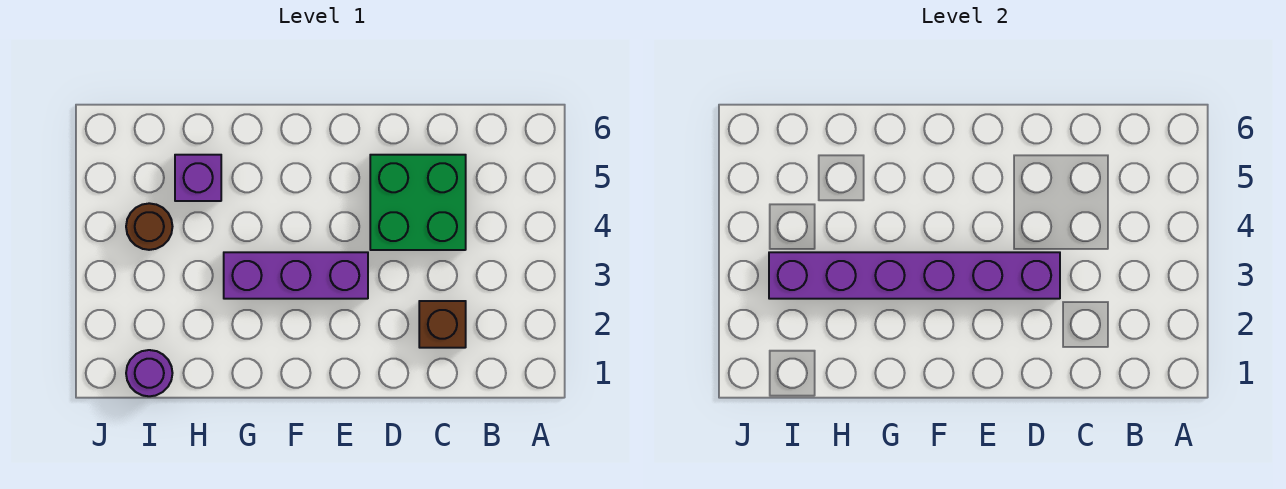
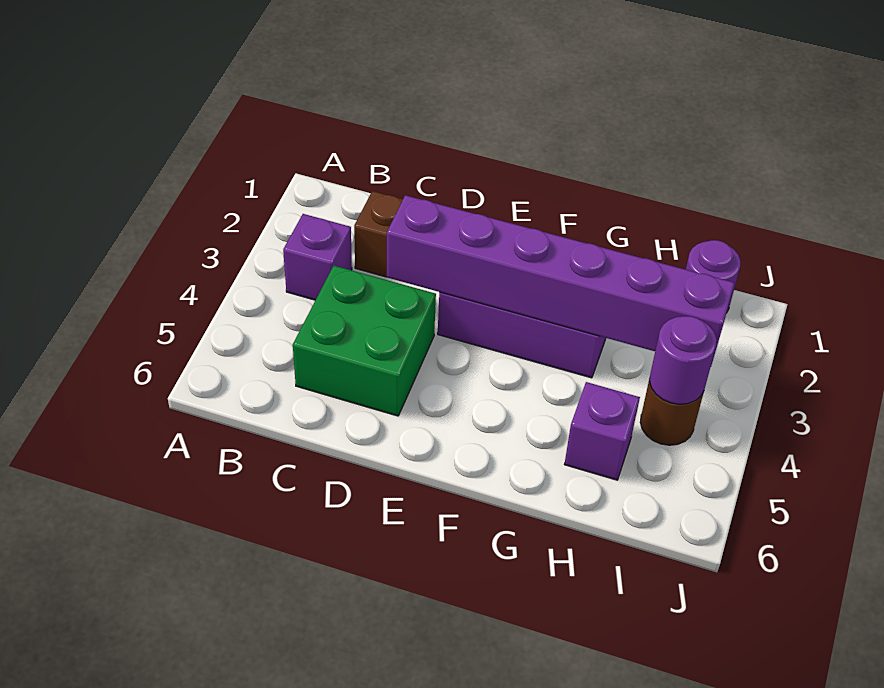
none -> purple brick B3 level 1
none -> purple round brick I4 level 2

